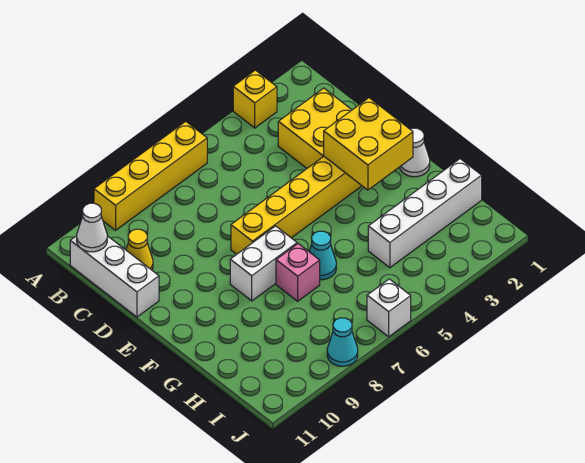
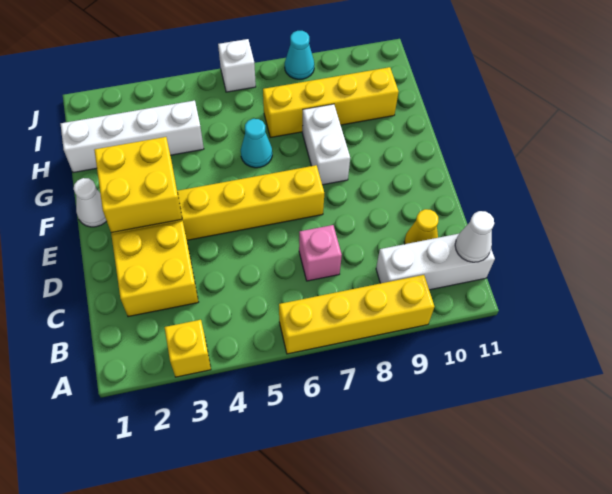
white brick B11:D11 level 1 -> white brick B9:B11 level 1
white brick F7:F8 level 1 -> white brick F8:G8 level 1
pink brick G7 level 1 -> pink brick C7 level 1
none -> yellow brick H7:H10 level 1

